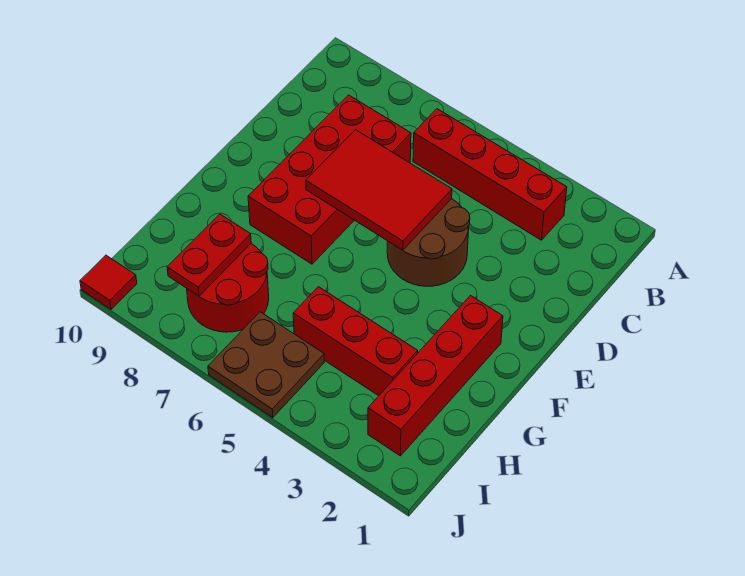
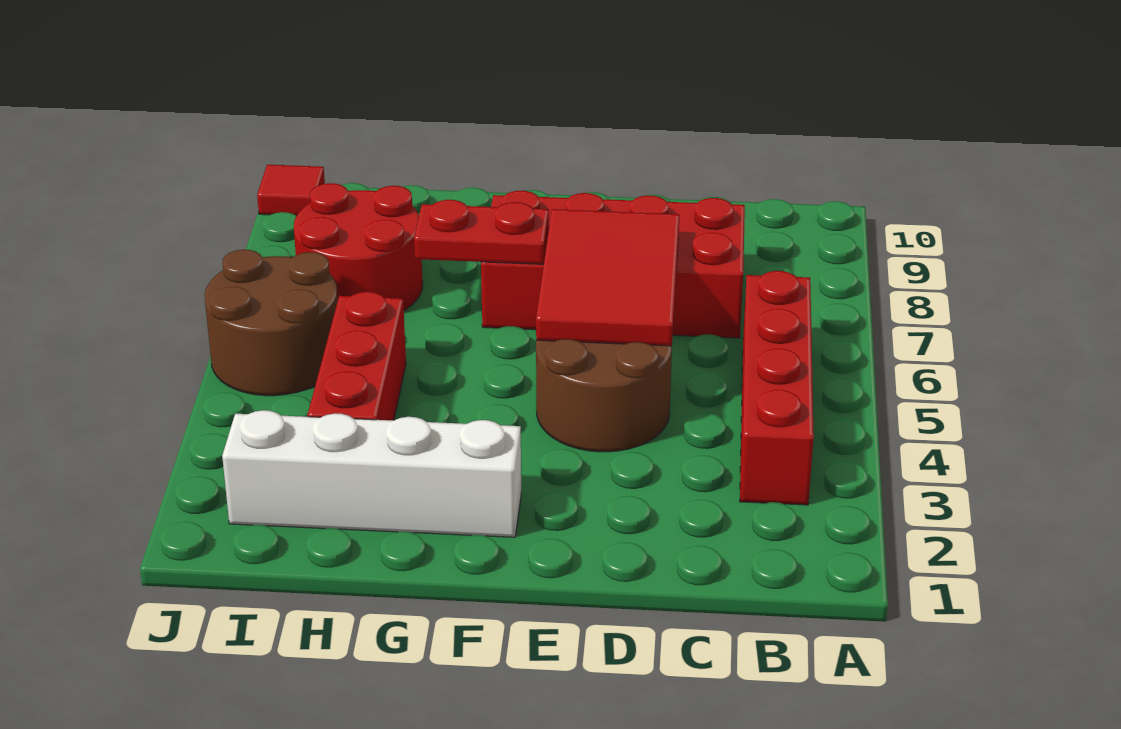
red brick F2:I2 level 1 -> white brick F2:I2 level 1
red plate H8:I8 level 2 -> red plate F7:G7 level 2
brown plate I5:J6 level 1 -> brown round brick I5:J6 level 1

